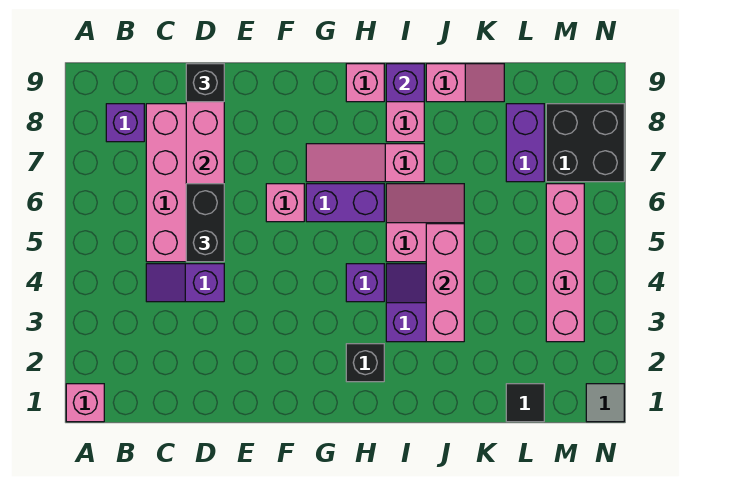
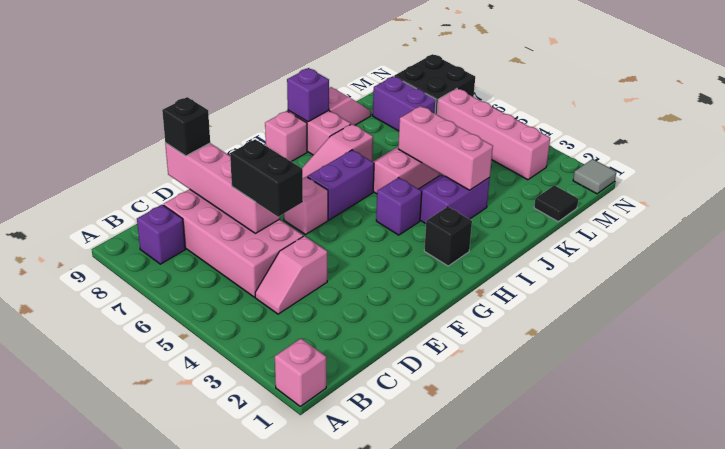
purple slope C4:D4 level 1 top D -> pink slope C4:D4 level 1 top D

